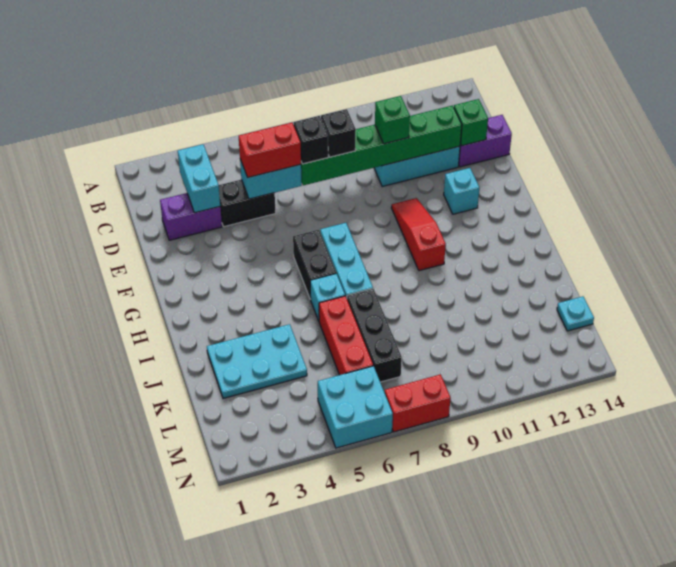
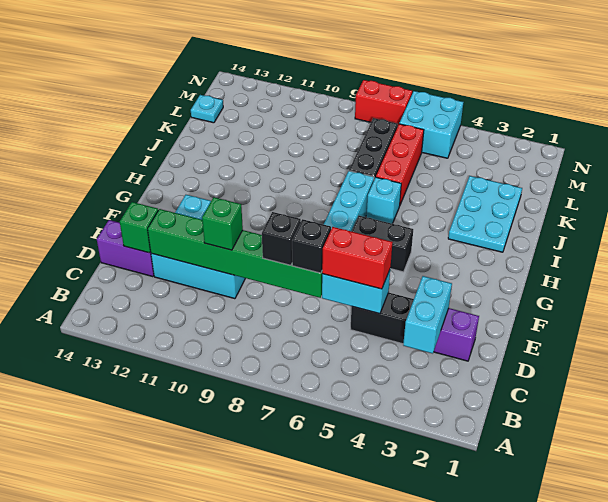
red slope F10:H10 level 1 top H -> none
black brick G6:H6 level 1 -> black brick G5:G6 level 1
cyan plate J2:K4 level 1 -> cyan plate I2:K3 level 1

